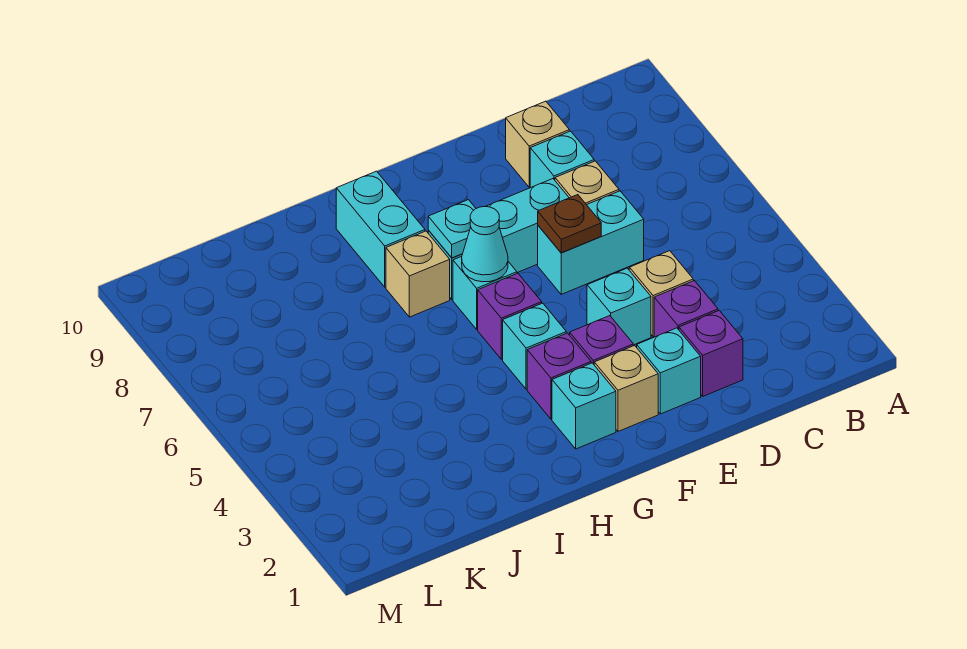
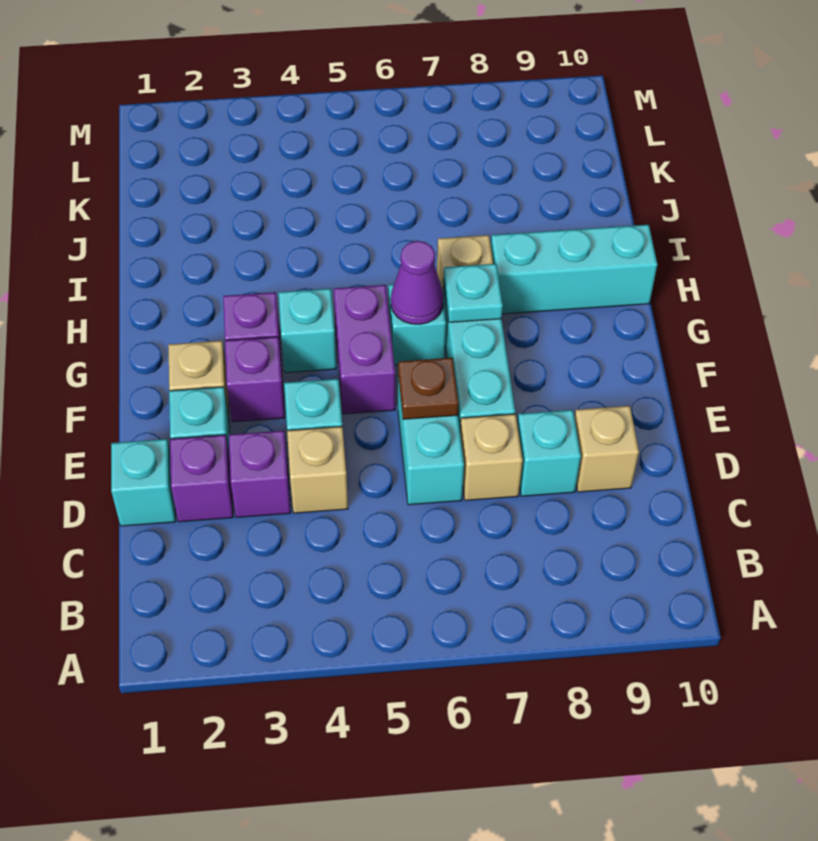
cyan brick G2 level 1 -> cyan brick D1 level 1
purple brick G5 level 1 -> purple brick F5:G5 level 1
cyan cone G6 level 2 -> purple cone G6 level 2
cyan brick H8:H9 level 1 -> cyan brick H8:H10 level 1

